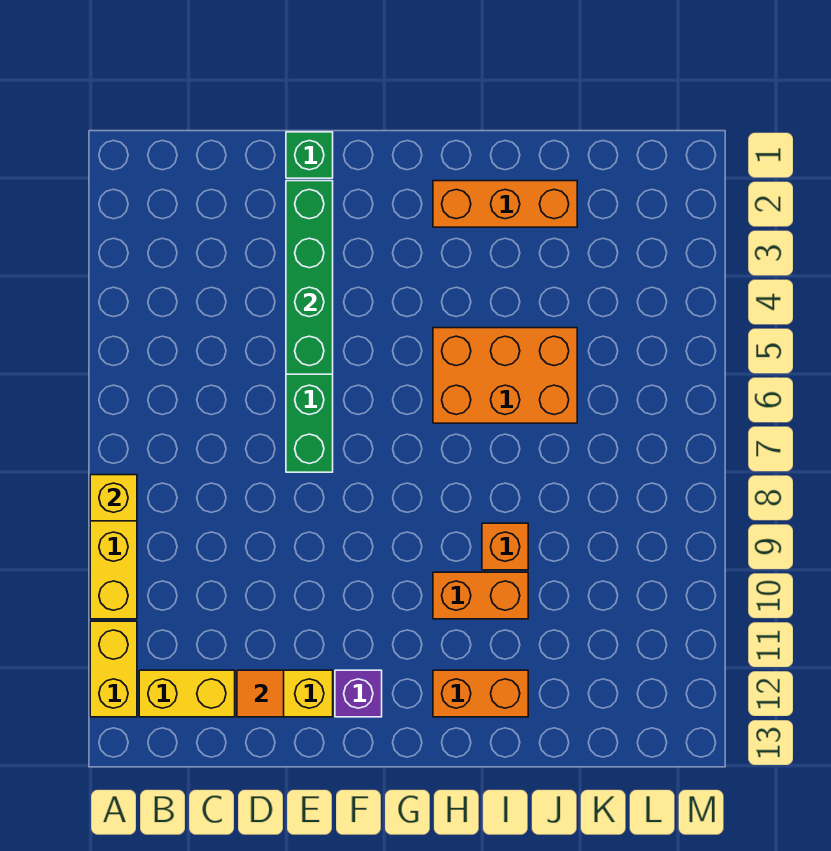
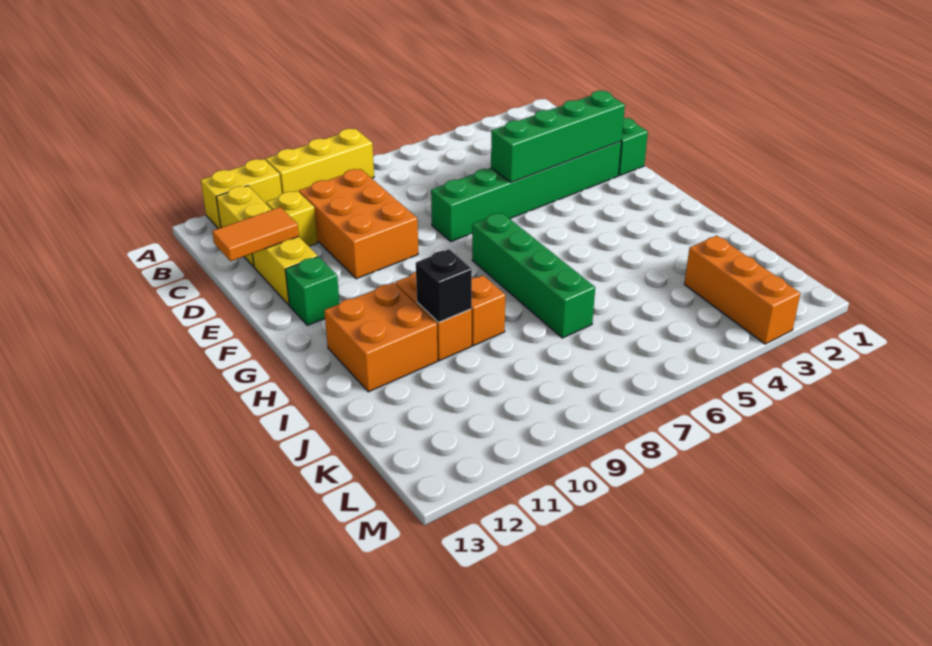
yellow brick A8 level 2 -> yellow brick C11 level 1
orange tile D12 level 2 -> orange tile D12:D13 level 2
purple brick F12 level 1 -> green brick F12 level 1
none -> green brick G7:J7 level 1
orange brick H2:J2 level 1 -> orange brick K3:M3 level 1
orange brick H5:J6 level 1 -> orange brick C9:E10 level 1
orange brick H12:I12 level 1 -> orange brick H11:I12 level 1
none -> black brick I10 level 2

